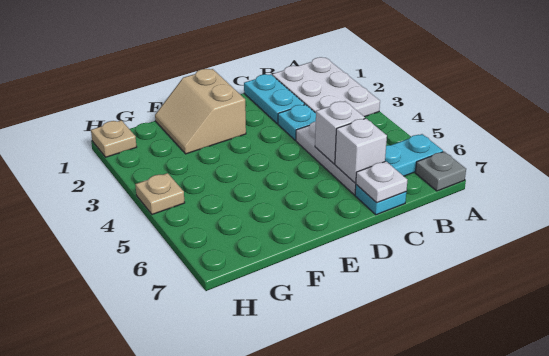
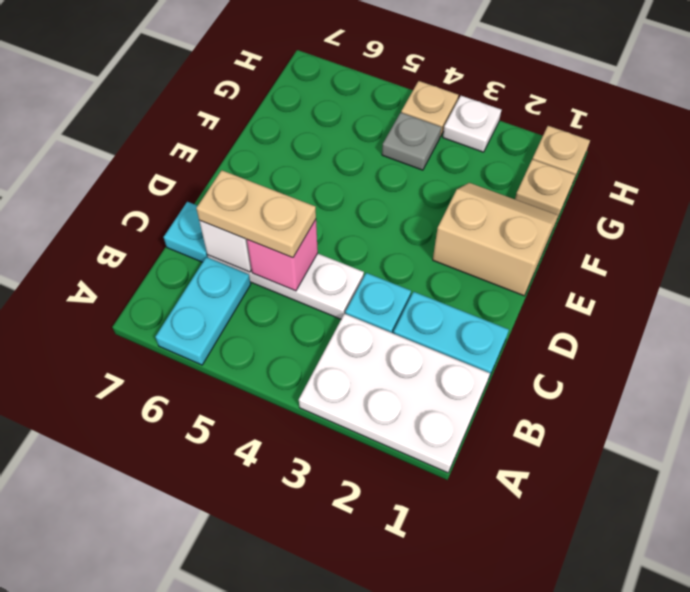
grey plate A7 level 1 -> grey plate G4 level 1
white brick C5 level 2 -> pink brick C5 level 2
none -> tan plate C5:C6 level 3
white plate C7 level 2 -> white plate H3 level 1
none -> tan plate G1 level 1

